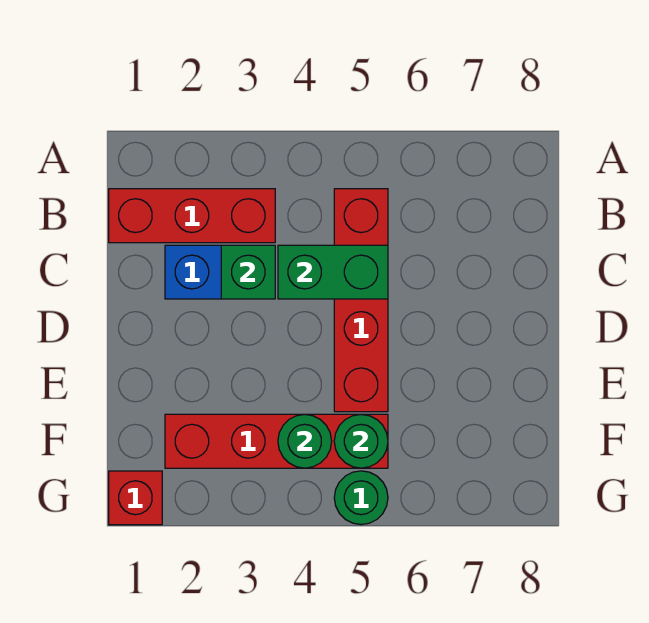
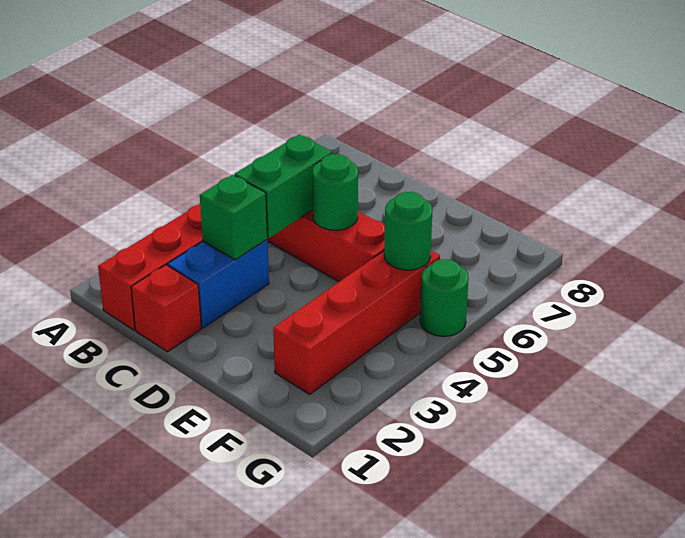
green round brick F4 level 2 -> green round brick D5 level 2
red brick G1 level 1 -> red brick C1 level 1

